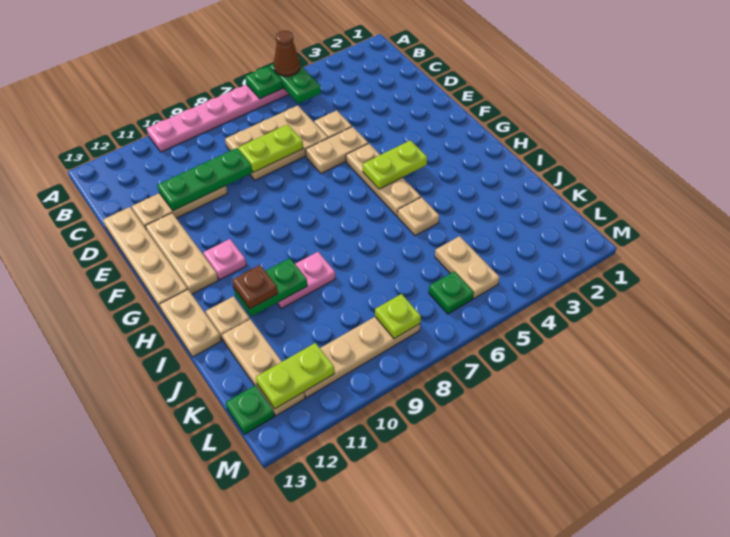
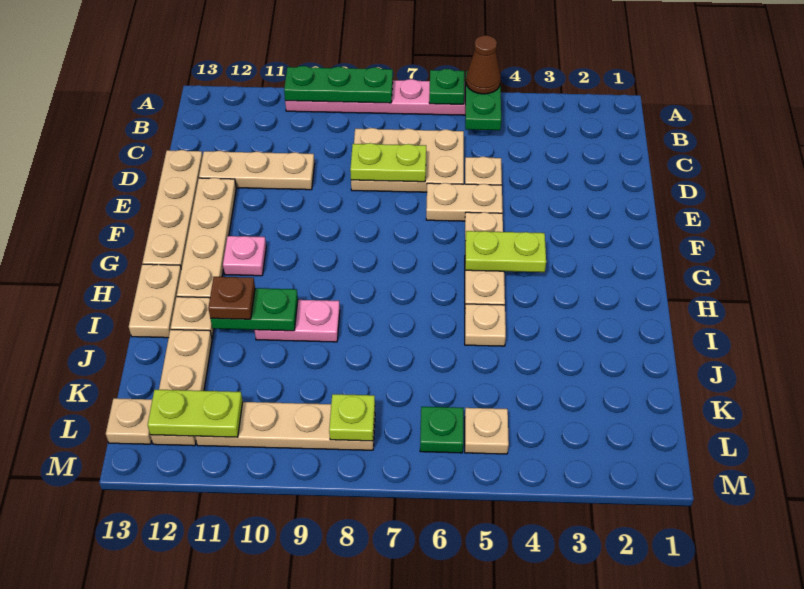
green plate D9:D11 level 2 -> green plate A8:A10 level 2
tan plate E12:G12 level 1 -> tan plate E12:H12 level 1
tan plate K5:L5 level 1 -> tan plate L5 level 1
green plate L13 level 1 -> tan plate L13 level 1

